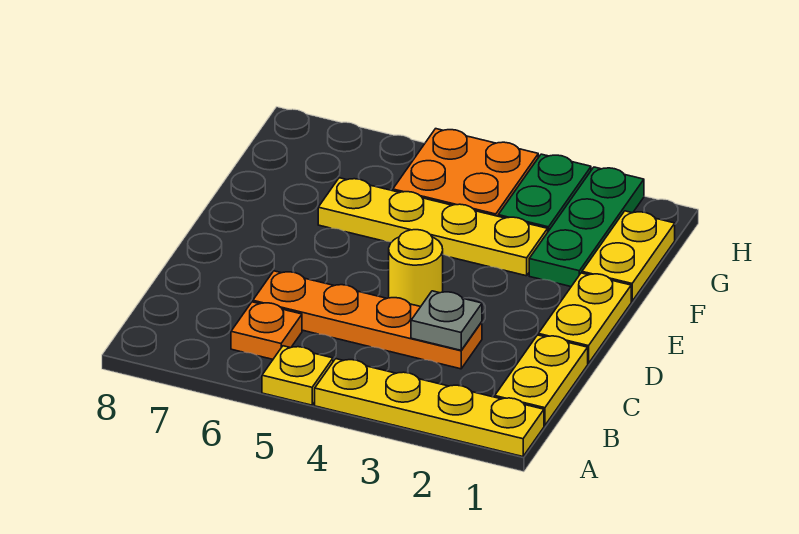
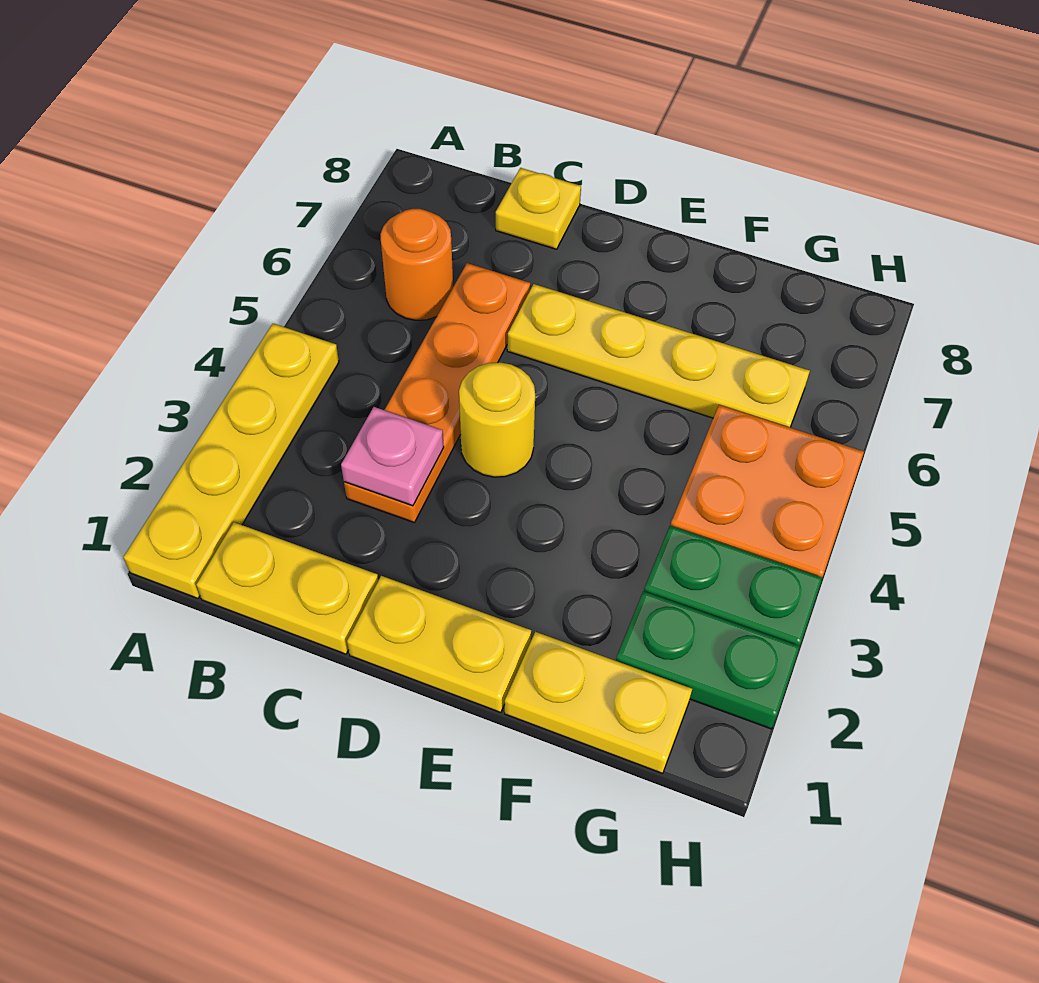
yellow plate A5 level 1 -> yellow plate C8 level 1
orange plate B6 level 1 -> orange round brick B6 level 1
grey plate C3 level 2 -> pink plate C3 level 2
green plate F2:H2 level 1 -> green plate G2:H2 level 1
yellow plate F3:F6 level 1 -> yellow plate D6:G6 level 1

